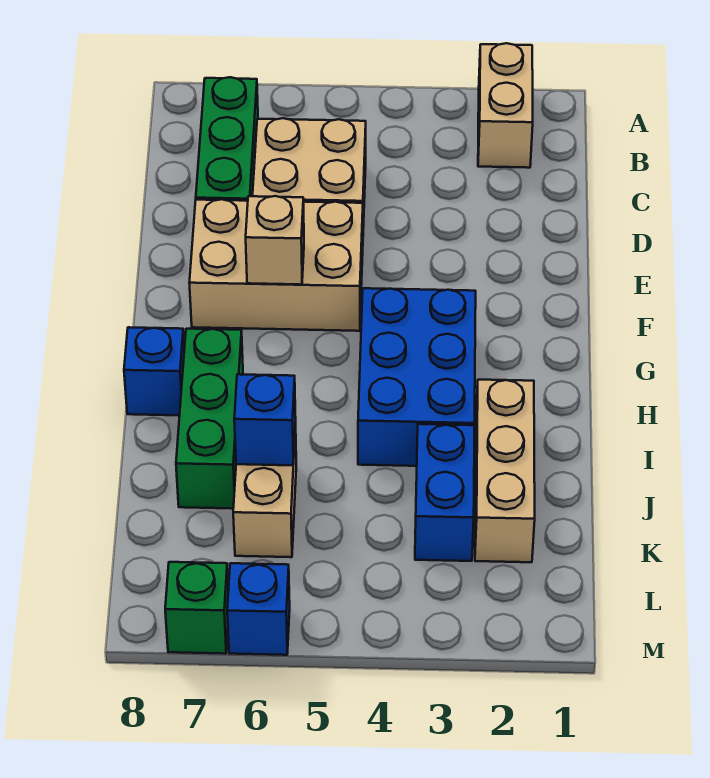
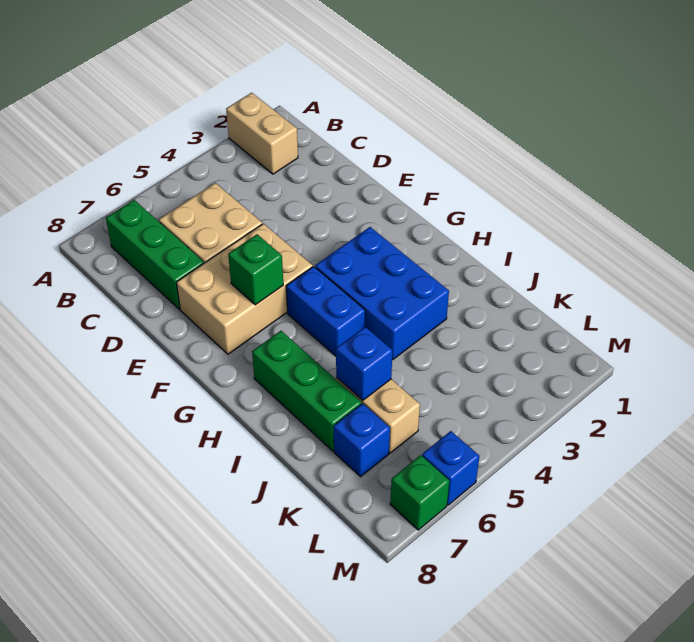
tan brick F6 level 2 -> green brick F6 level 2
blue brick H8 level 1 -> blue brick K7 level 1
tan brick I2:K2 level 1 -> none
blue brick J3:K3 level 1 -> blue brick G5:H5 level 1

